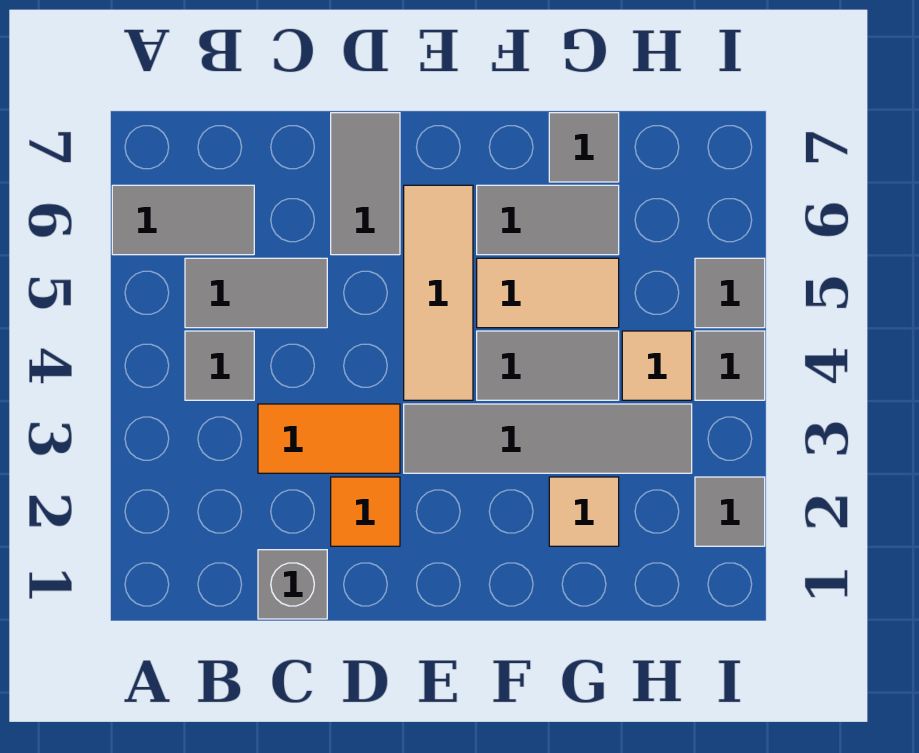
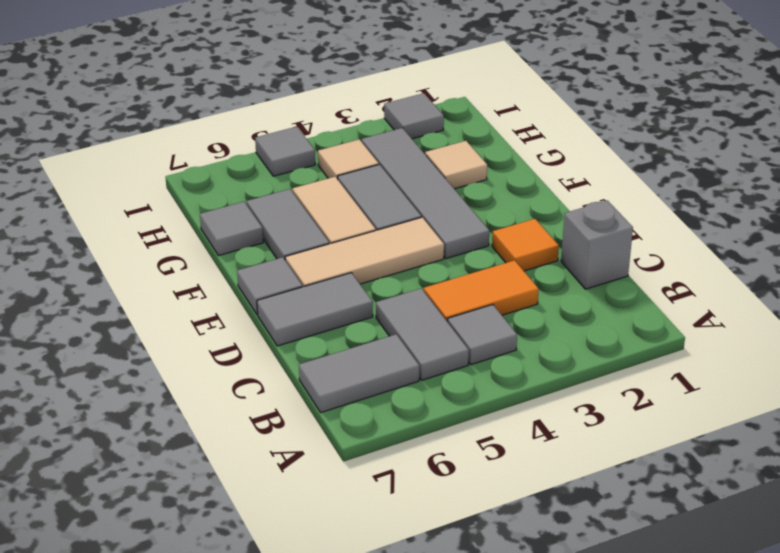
grey tile A6:B6 level 1 -> grey tile B6:B7 level 1
orange tile C3:D3 level 1 -> orange tile C3:C4 level 1
grey tile I4 level 1 -> grey tile E7 level 1

